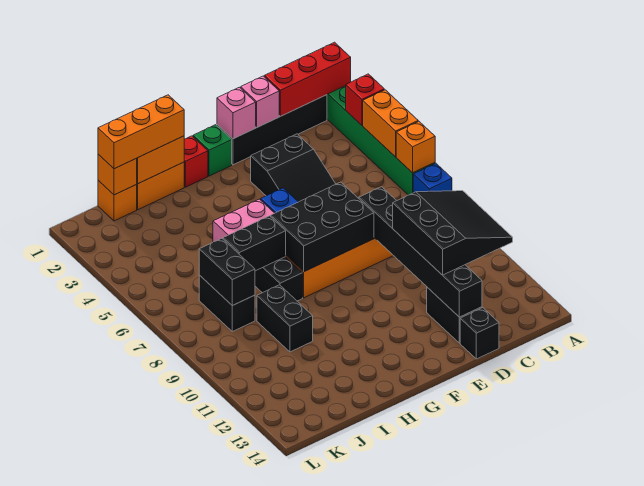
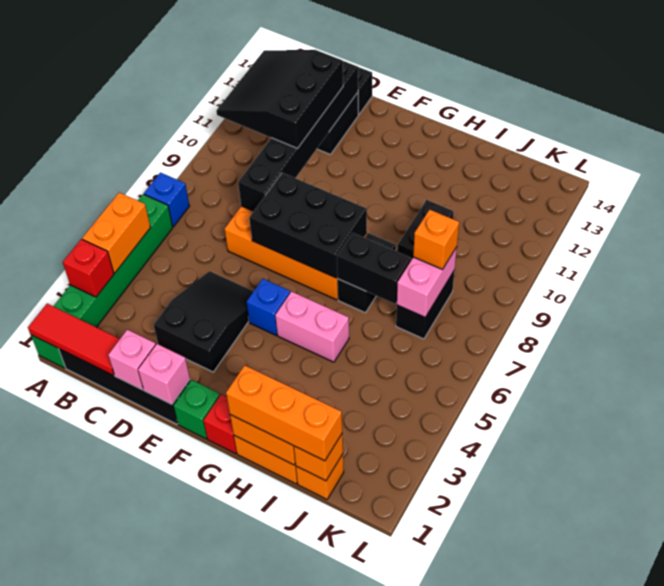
red brick A1:C1 level 2 -> red tile A1:C1 level 2
orange brick A6 level 2 -> orange brick J8 level 3
black brick J7:J8 level 2 -> pink brick J7:J8 level 2

